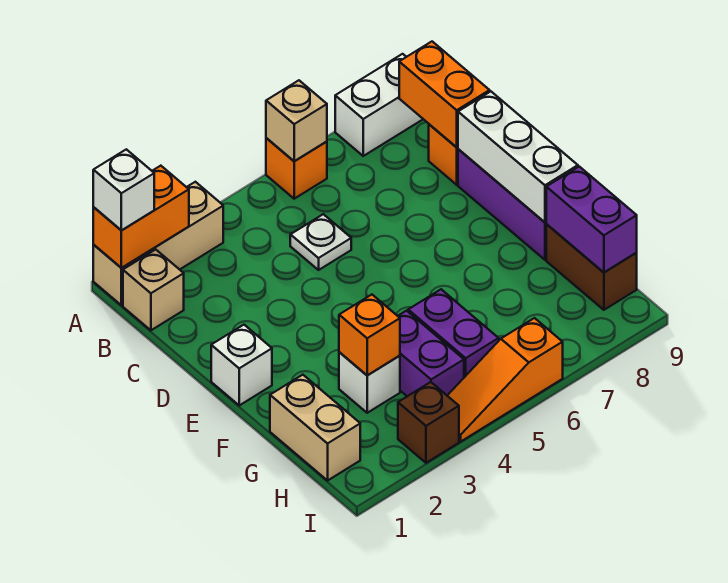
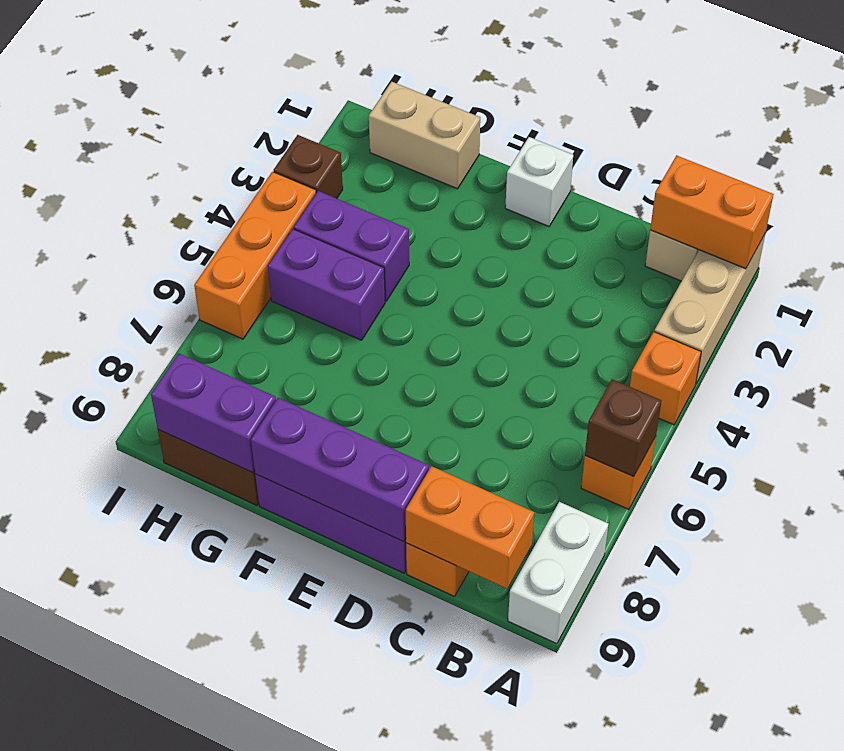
orange brick A1:A2 level 2 -> orange brick A1:B1 level 2
white brick A1 level 3 -> none
tan brick A6 level 2 -> brown brick A6 level 2
white plate C5 level 1 -> none
white brick D9:F9 level 2 -> purple brick D9:F9 level 2
white brick G3 level 1 -> none
orange brick G3 level 2 -> orange brick A4 level 1
orange slope I4:I6 level 1 top 6 -> orange brick I4:I6 level 1

